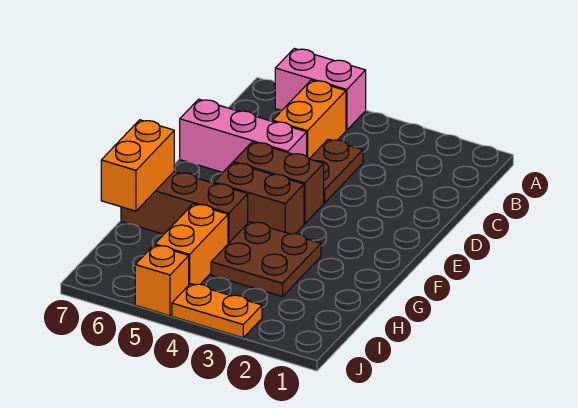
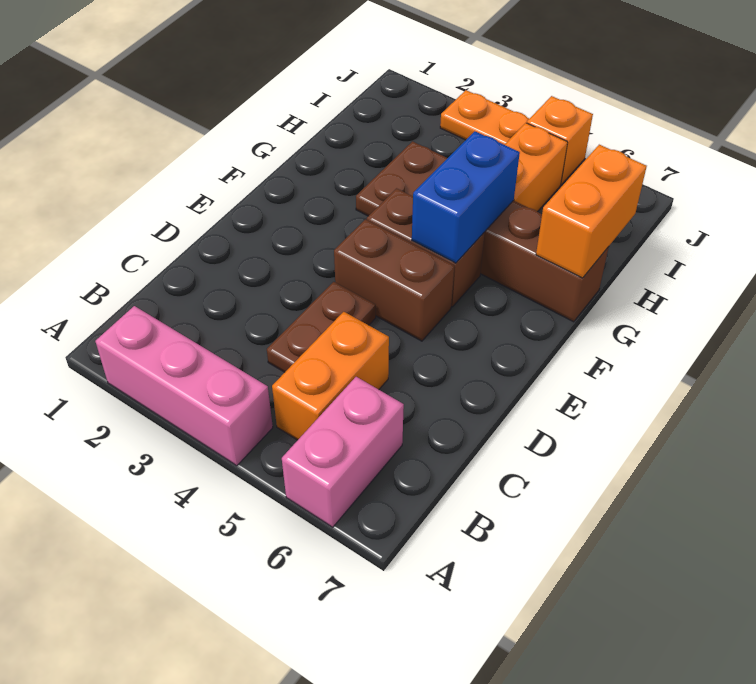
pink brick A5:A6 level 1 -> pink brick A6:B6 level 1
pink brick D5:D7 level 1 -> pink brick A2:A4 level 1
none -> blue brick F5:G5 level 2

